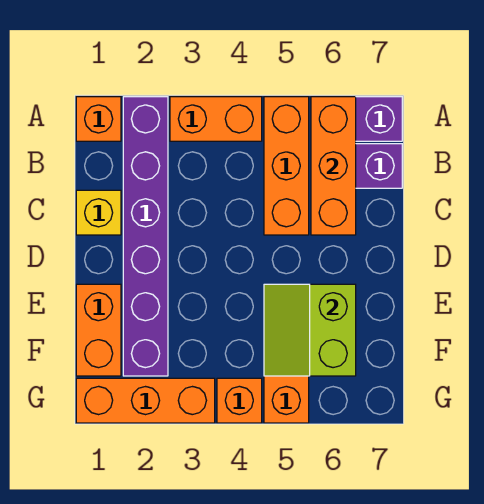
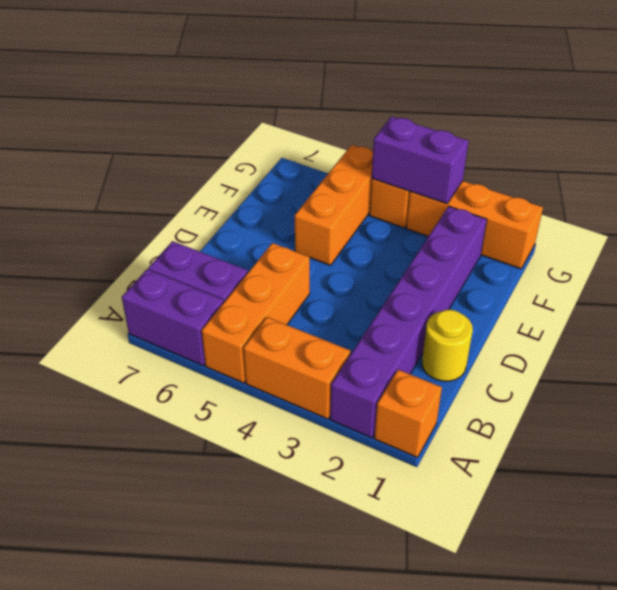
orange brick A6:C6 level 2 -> none
yellow brick C1 level 1 -> yellow round brick C1 level 1
orange brick E1:F1 level 1 -> none
lime slope E5:F6 level 2 top 6 -> none
none -> purple brick G3:G4 level 2

